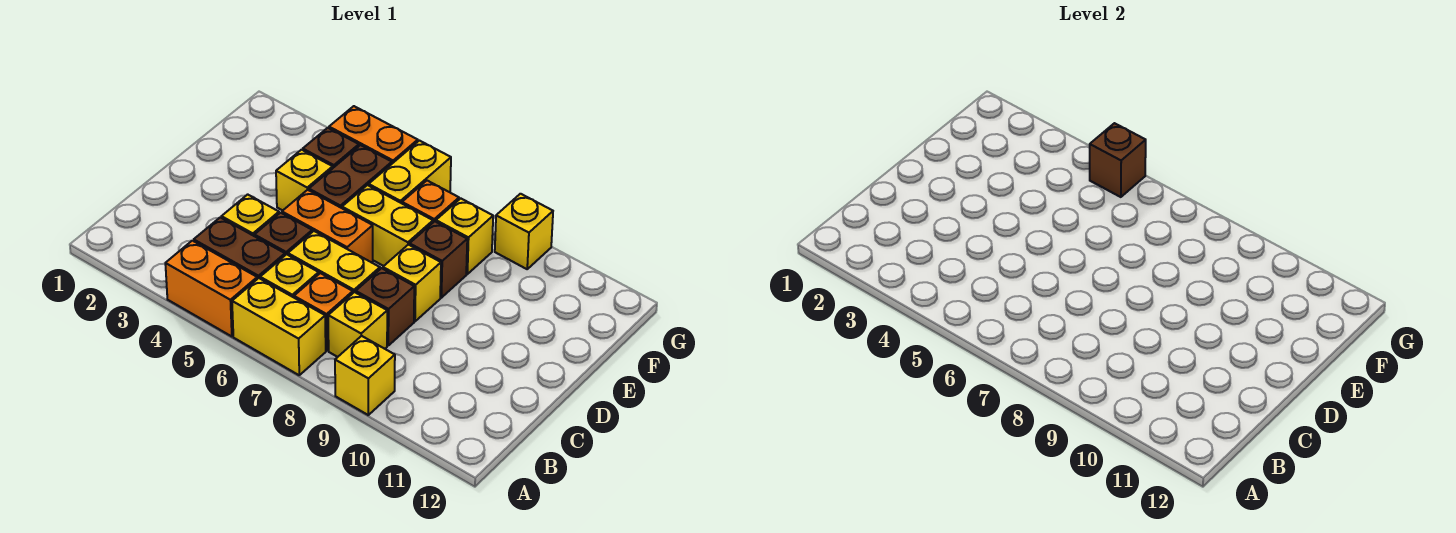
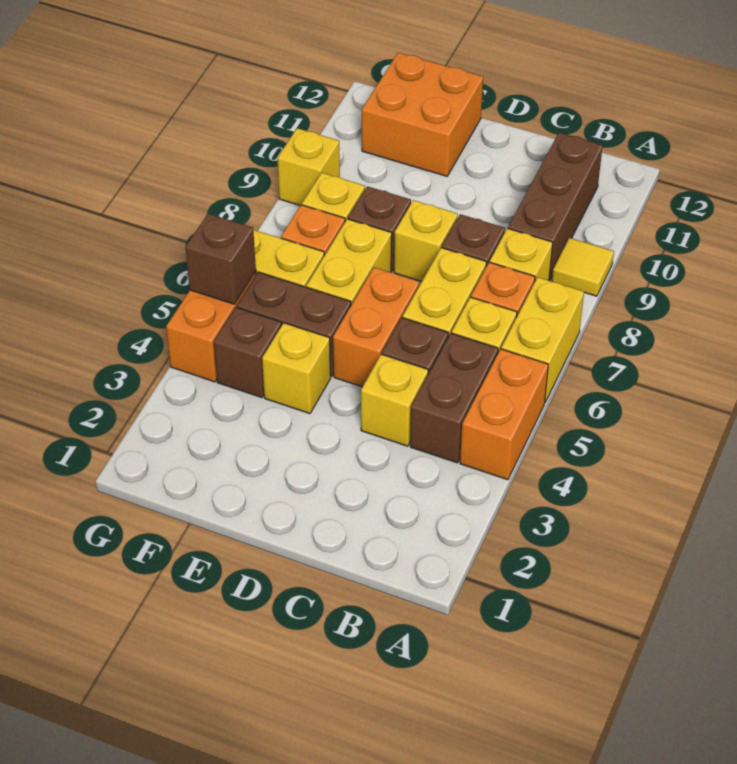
yellow brick A9 level 1 -> yellow tile A9 level 1
none -> brown brick B9:B11 level 1
none -> orange brick E11:F12 level 1

